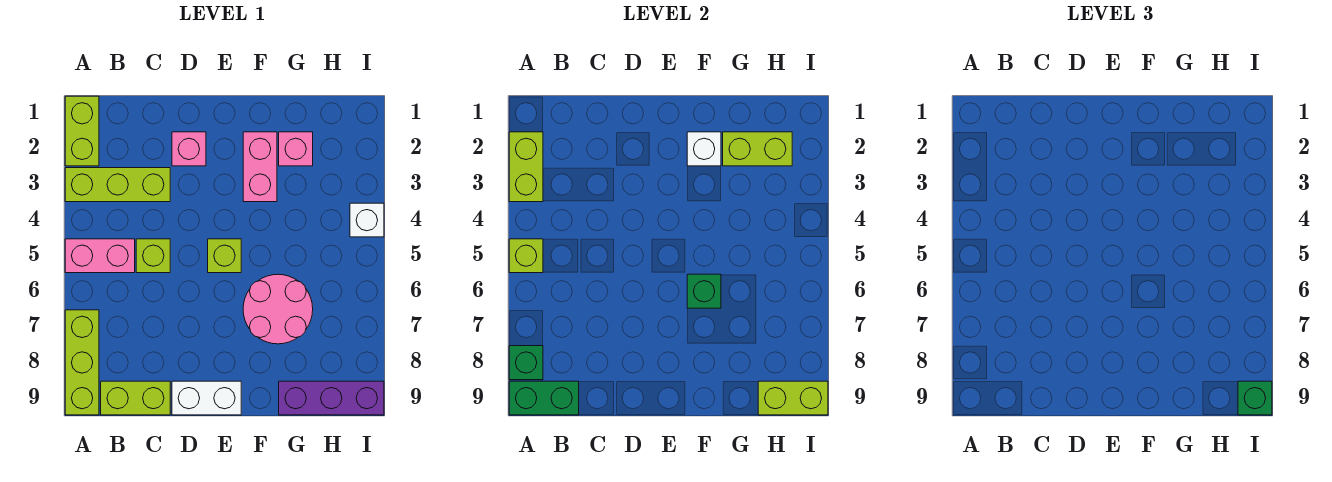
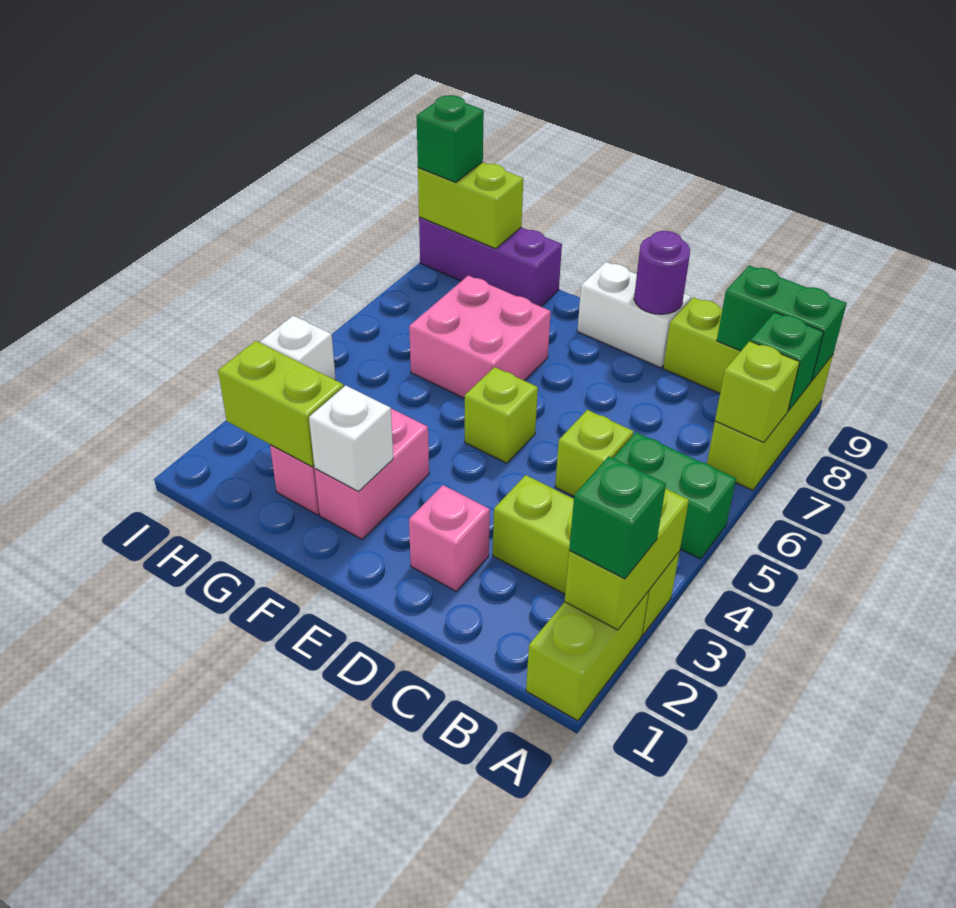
pink brick A5:B5 level 1 -> green brick A5:B5 level 1
lime brick A5 level 2 -> lime brick A7 level 2
none -> purple round brick D9 level 2
pink round brick F6:G7 level 1 -> pink brick F6:G7 level 1
green brick F6 level 2 -> green brick A2 level 3

